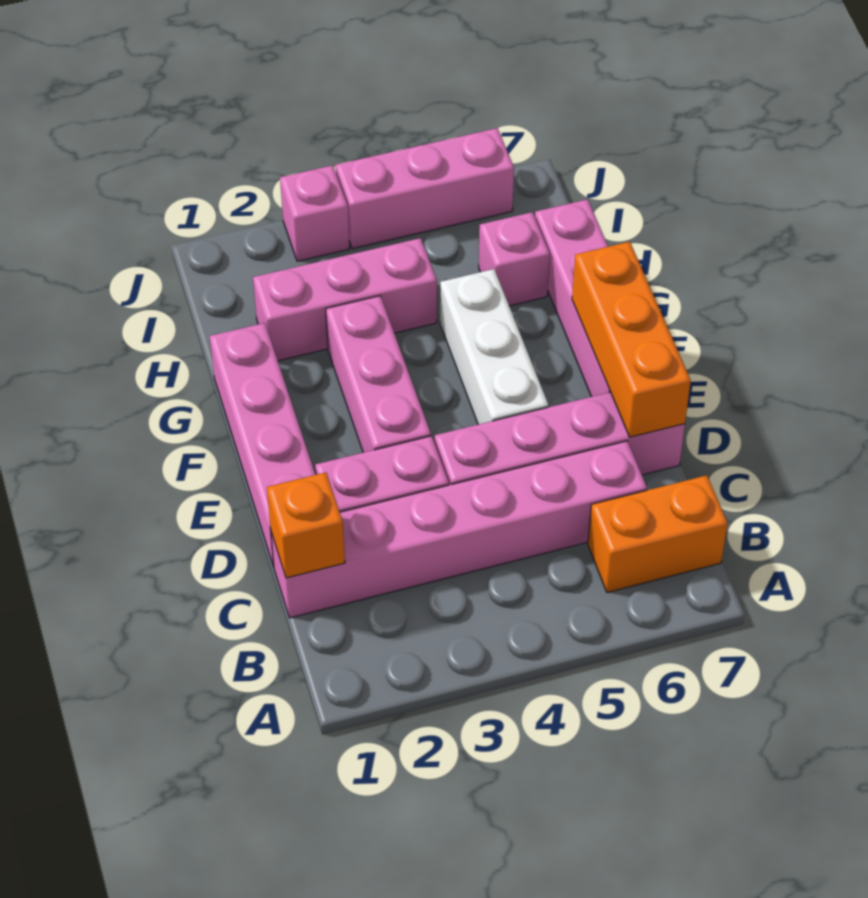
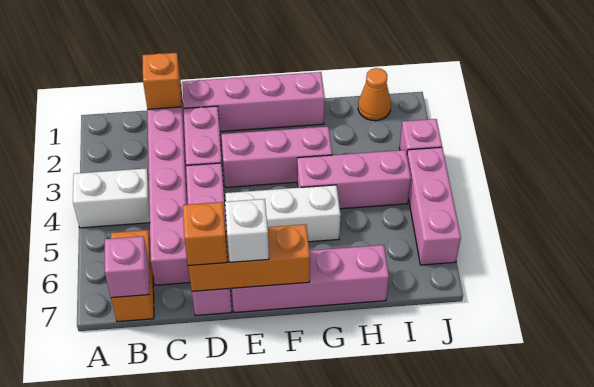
none -> white brick A4:B4 level 1
none -> orange brick D7 level 3
none -> white brick E7 level 3
pink brick H2:H4 level 1 -> pink brick G4:I4 level 1
pink brick H6 level 1 -> pink brick B7 level 2
none -> orange cone I1 level 1

